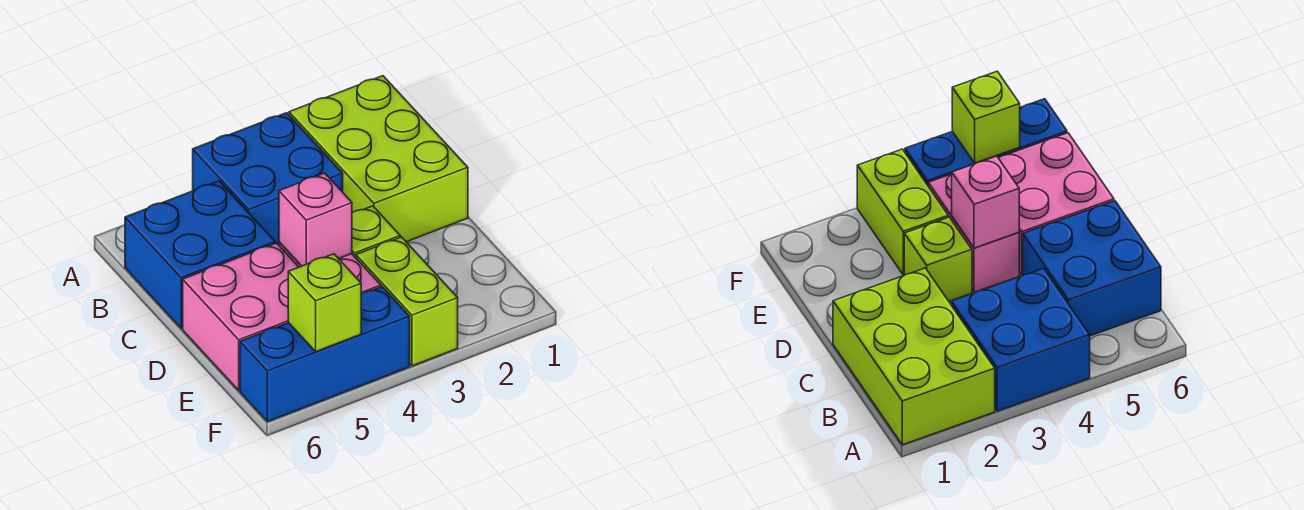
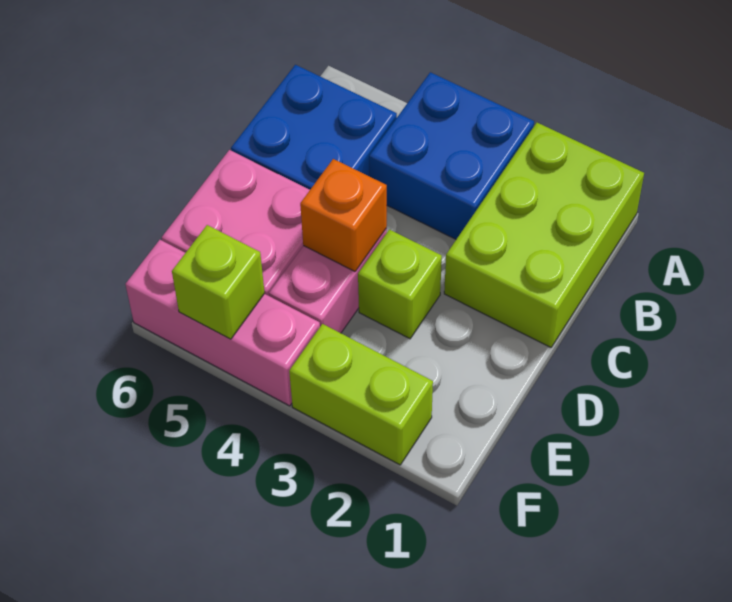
pink brick D4 level 2 -> orange brick D4 level 2
lime brick E3:F3 level 1 -> lime brick F2:F3 level 1
blue brick F4:F6 level 1 -> pink brick F4:F6 level 1

